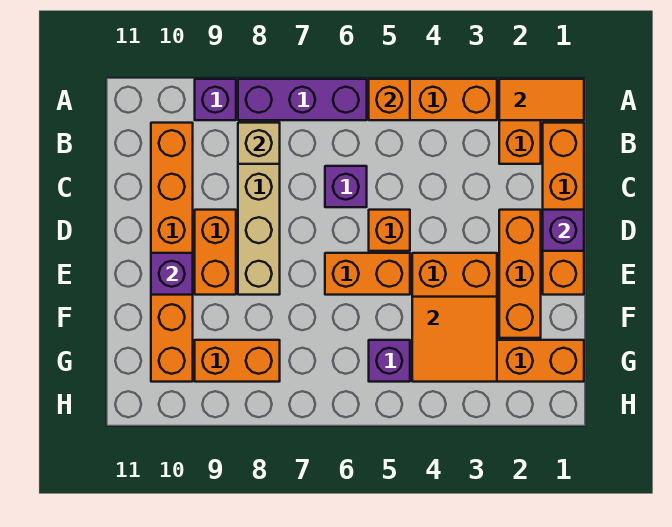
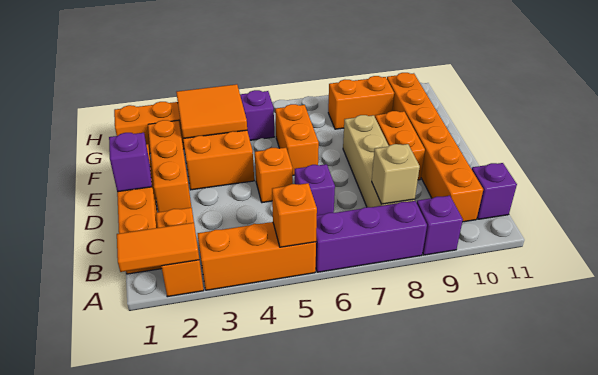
orange brick E5:E6 level 1 -> orange brick E6:F6 level 1
purple brick E10 level 2 -> purple brick B11 level 1

